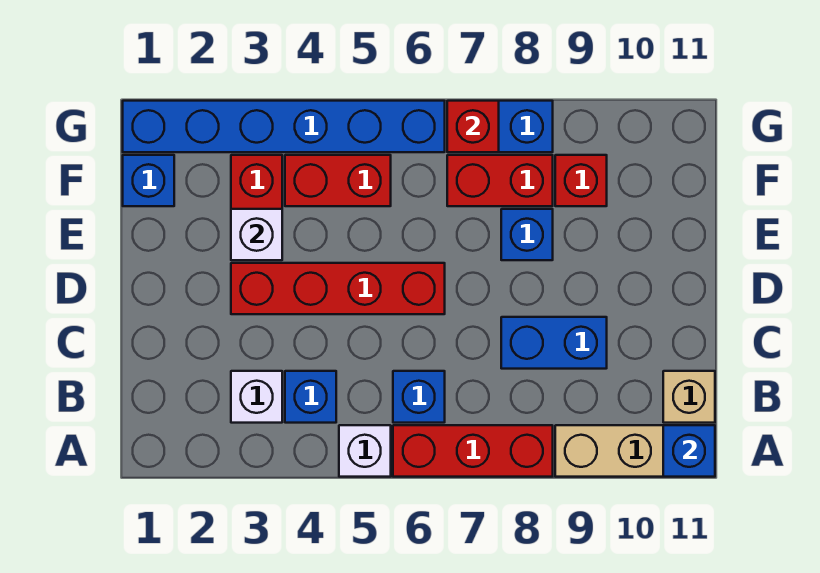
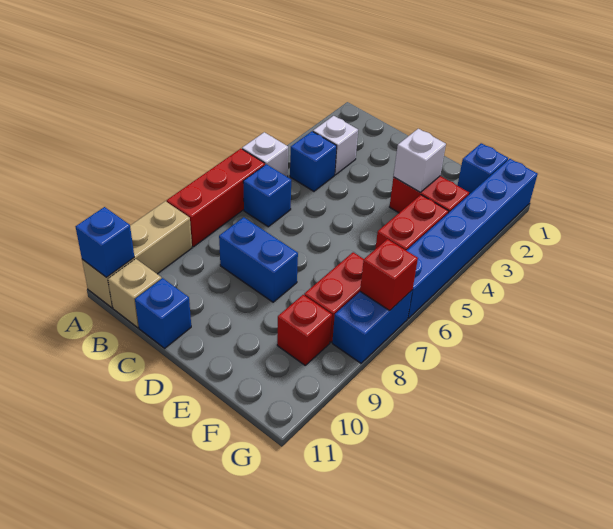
blue brick C8:C9 level 1 -> blue brick C8:D8 level 1
red brick D3:D6 level 1 -> none
blue brick E8 level 1 -> blue brick C11 level 1

